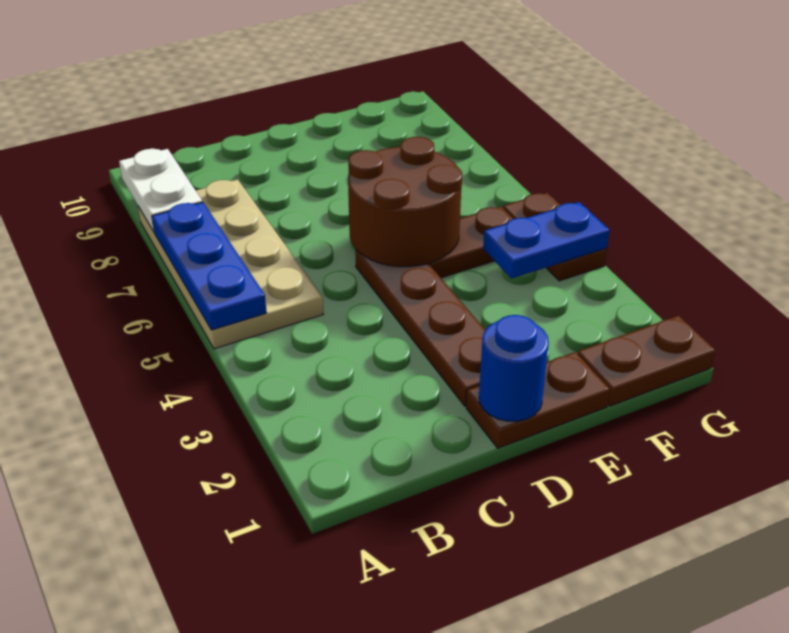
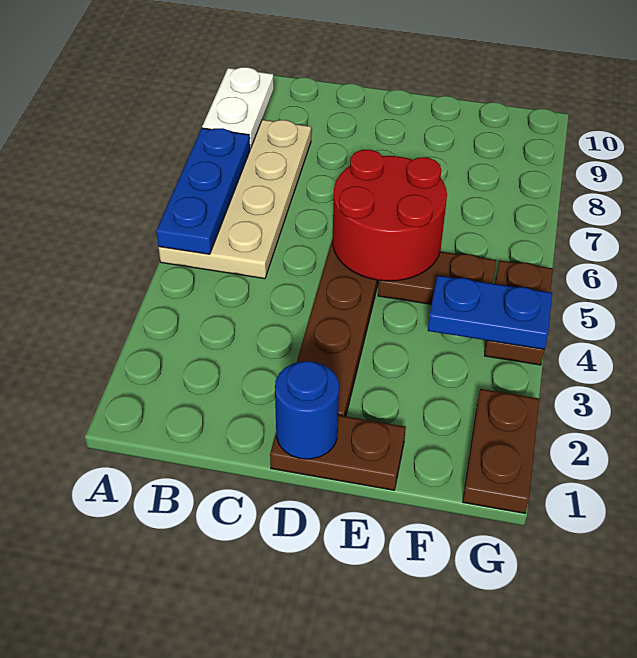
brown round brick D5:E6 level 2 -> red round brick D5:E6 level 2
brown plate F1:G1 level 1 -> brown plate G1:G2 level 1

